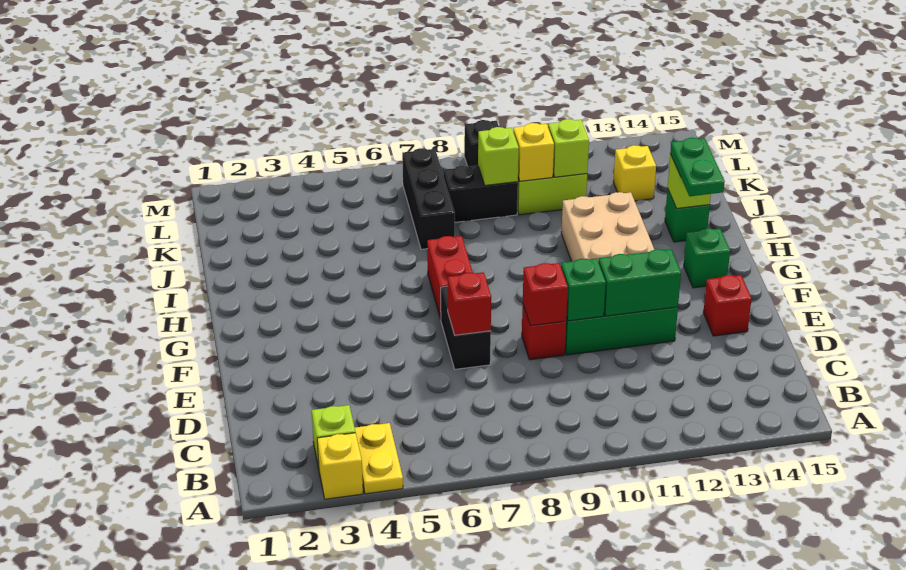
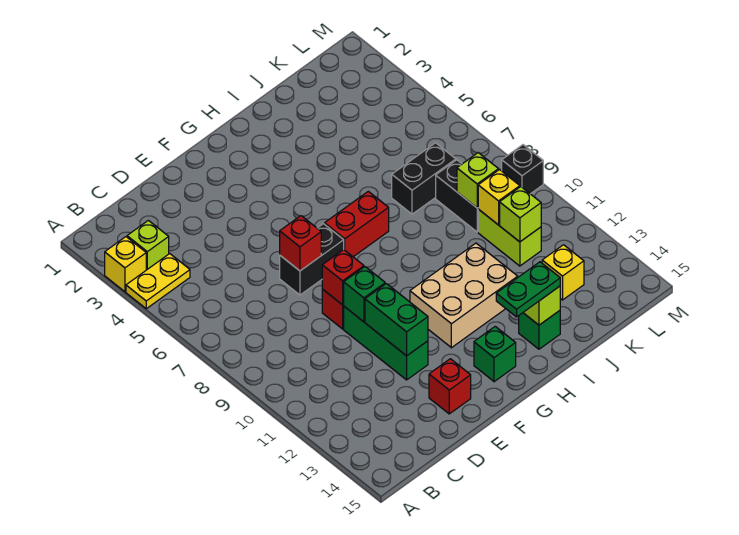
black brick J7:L7 level 1 -> black brick J7:K7 level 1

